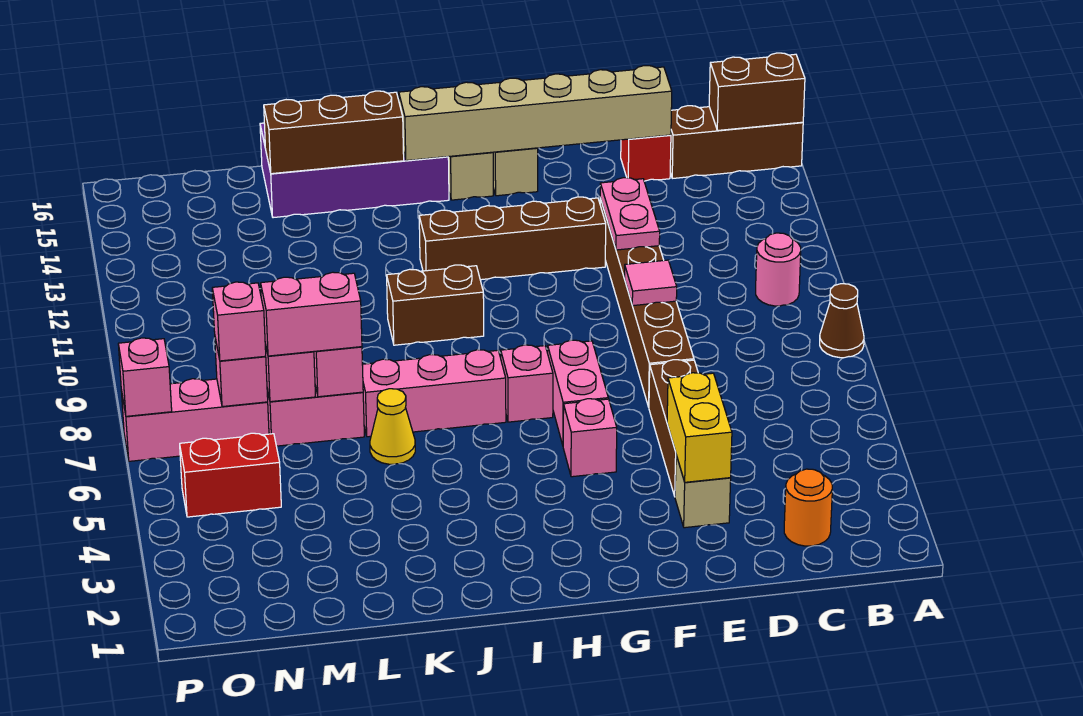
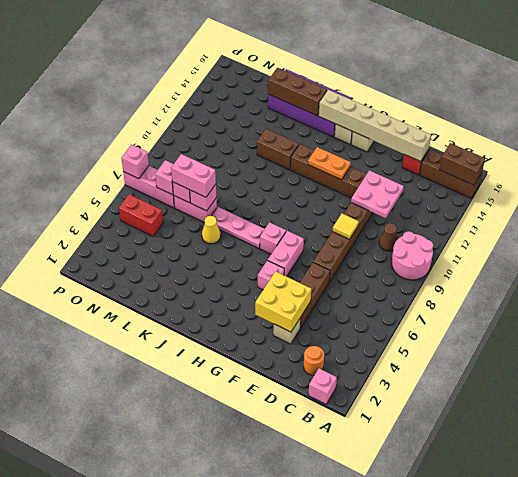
brown cone A8 level 1 -> brown cone C10 level 1
pink round brick B10 level 1 -> pink round brick A9:B10 level 1
yellow brick E3:E4 level 2 -> yellow brick E3:F4 level 2
pink tile E9 level 2 -> yellow tile E9 level 2
pink plate E11:E12 level 2 -> pink plate D11:E12 level 2
none -> orange plate G12:H12 level 2
pink brick I7:K7 level 1 -> pink plate I7:K7 level 1
brown brick I10:J10 level 1 -> brown brick J12:K12 level 1
pink brick N7 level 3 -> pink brick B1 level 1

